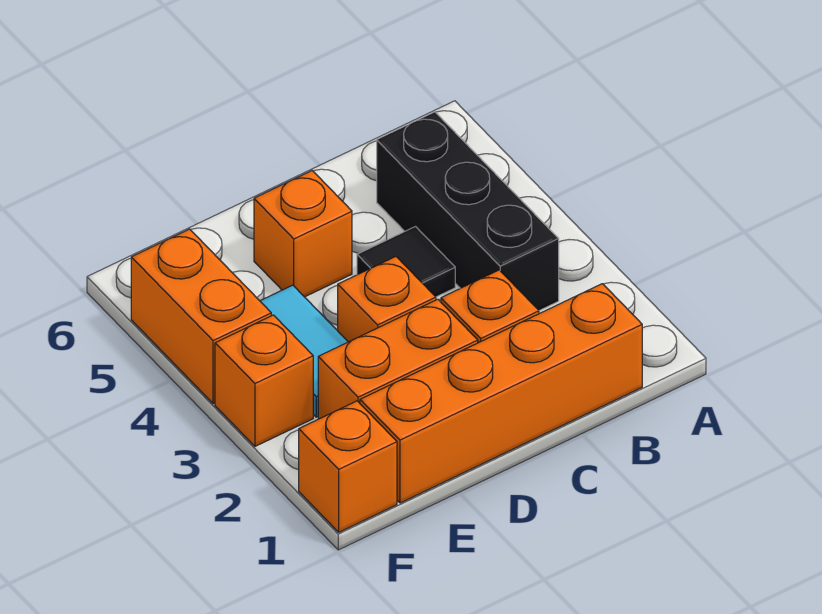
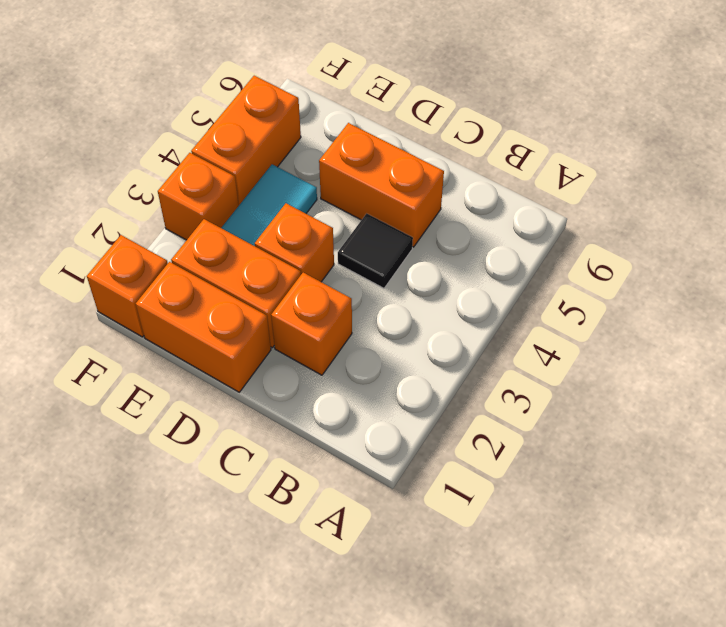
orange brick B1:E1 level 1 -> orange brick D1:E1 level 1
black brick B3:B5 level 1 -> none
orange brick D5 level 1 -> orange brick C5:D5 level 1

